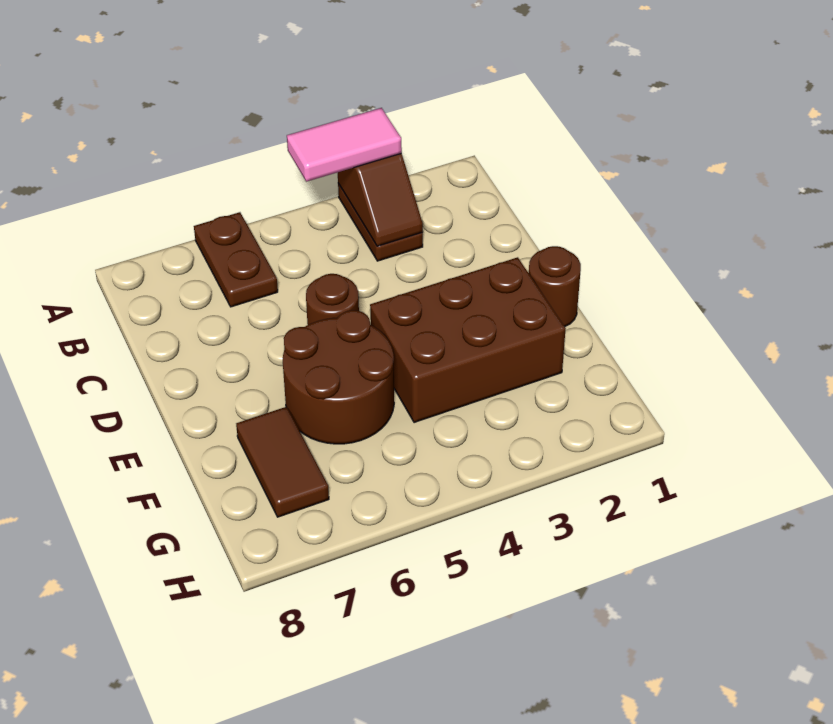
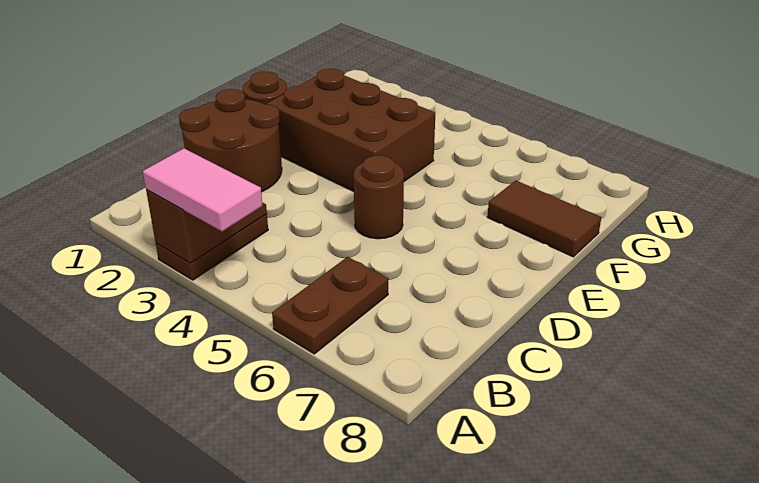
brown round brick E5:F6 level 1 -> brown round brick C1:D2 level 1
brown tile F7:G7 level 1 -> brown tile F7:F8 level 1

